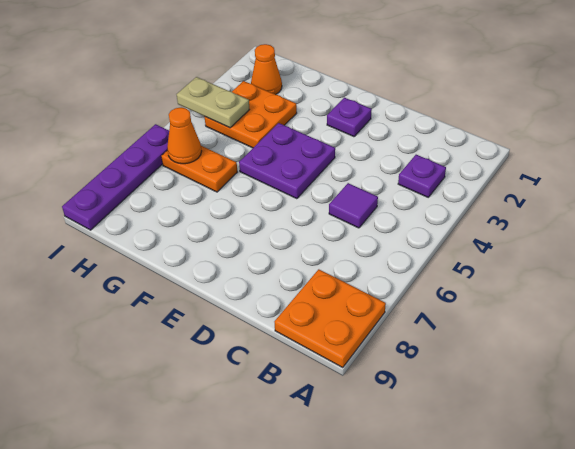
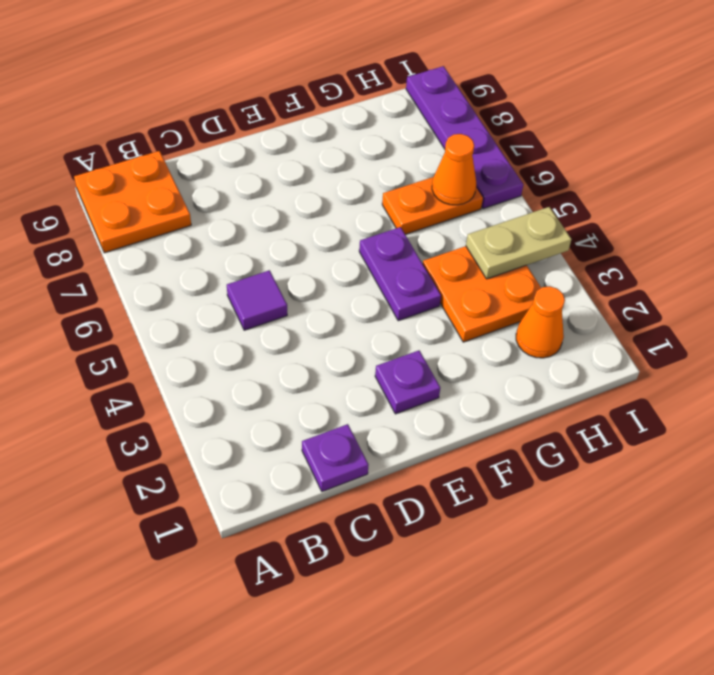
purple plate B3 level 1 -> purple plate C1 level 1
purple plate E4:F5 level 1 -> purple plate F4:F5 level 1

